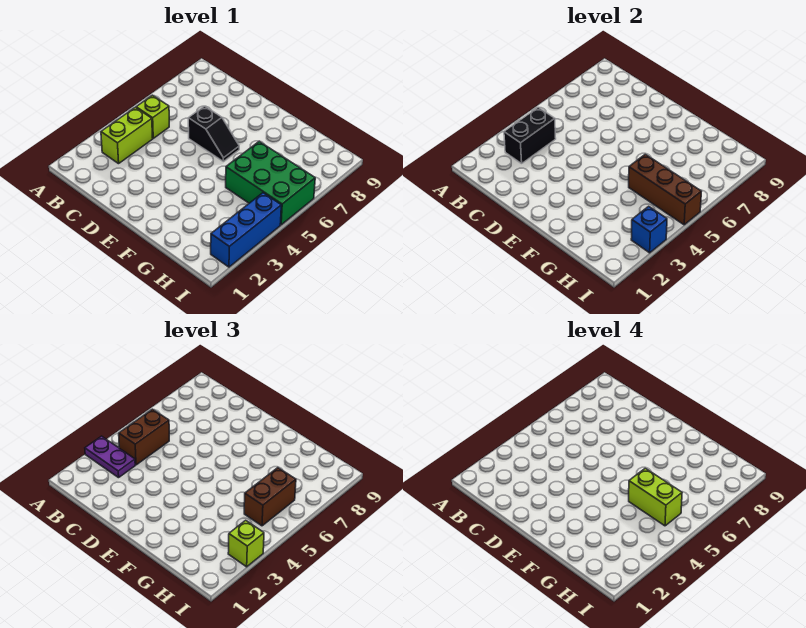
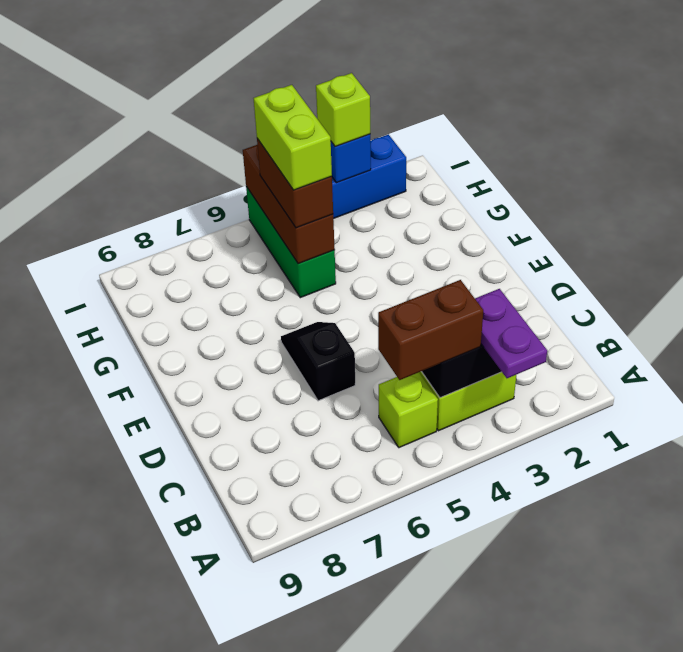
green brick G5:I6 level 1 -> green brick G5:I5 level 1
brown brick H5:H6 level 3 -> brown brick G5:H5 level 3

